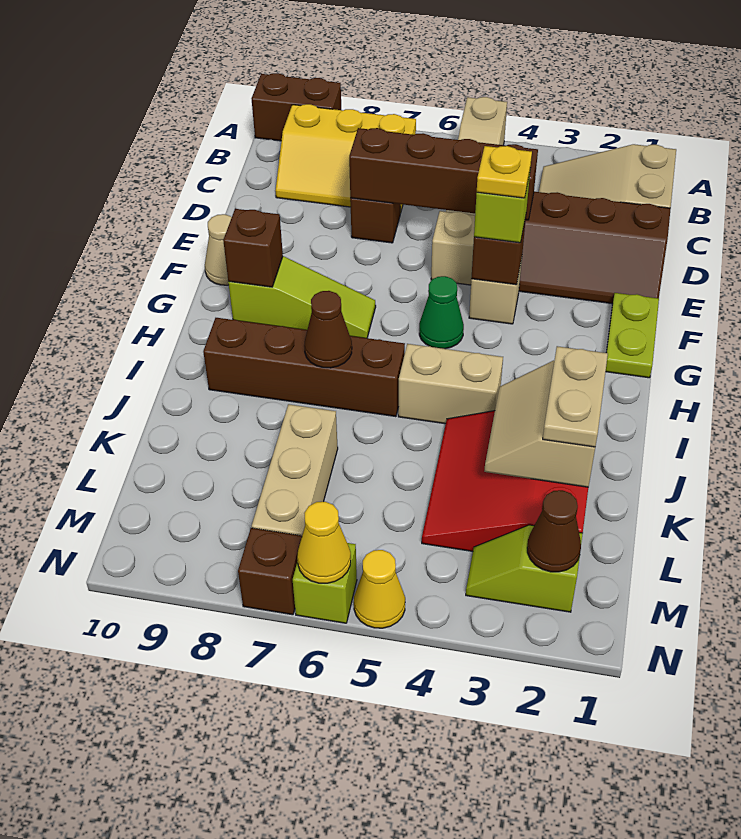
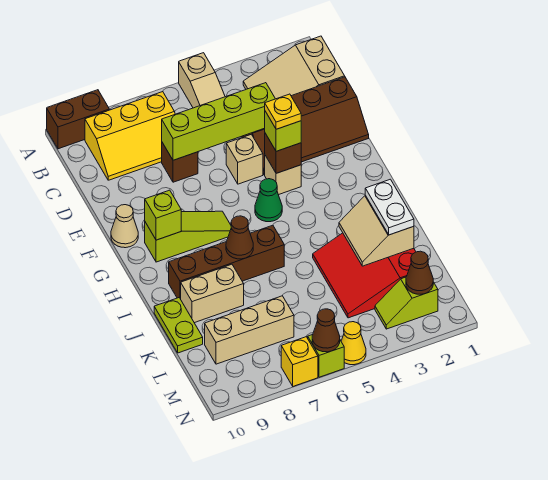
brown brick D4:D7 level 2 -> lime brick D4:D7 level 2
lime plate F1:G1 level 1 -> lime plate J10:K10 level 1
brown brick G9 level 2 -> lime brick G9 level 2
tan brick I4:I5 level 1 -> tan brick J8:J9 level 1
tan plate J2:K2 level 3 -> white plate J2:K2 level 3
tan brick K7:M7 level 1 -> tan brick L7:L9 level 1
yellow cone N6 level 2 -> brown cone N6 level 2
brown brick N7 level 1 -> yellow brick N7 level 1

